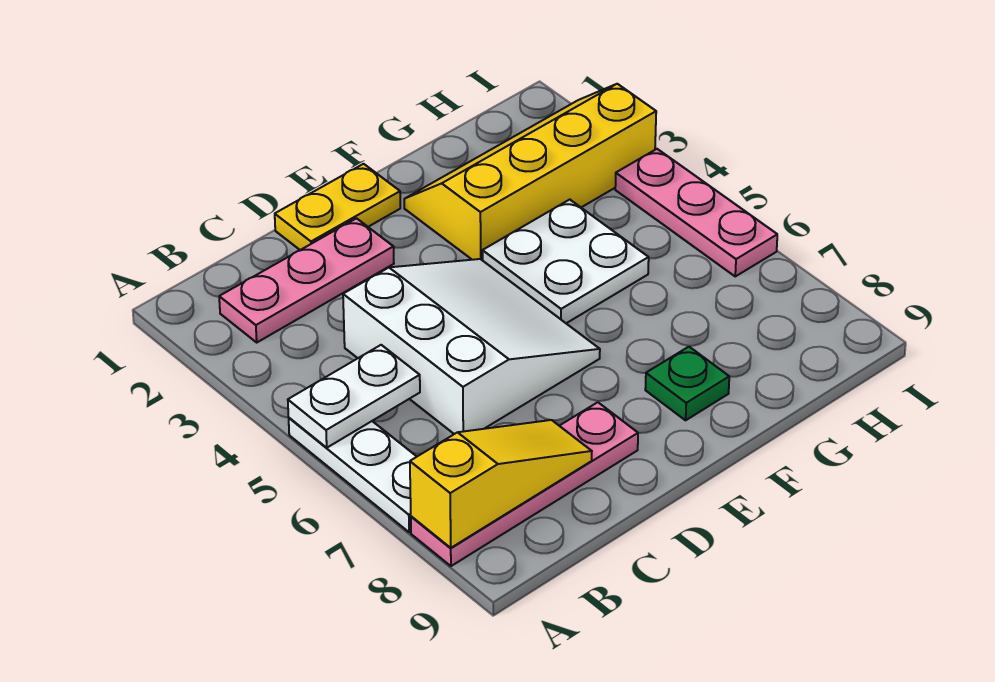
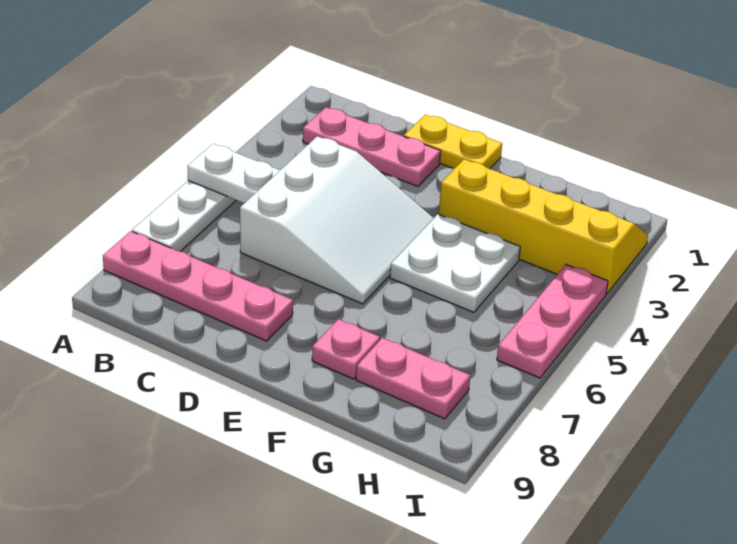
yellow slope A8:C8 level 2 top A -> none
green plate F8 level 1 -> pink plate F8 level 1
none -> pink plate G8:H8 level 1

